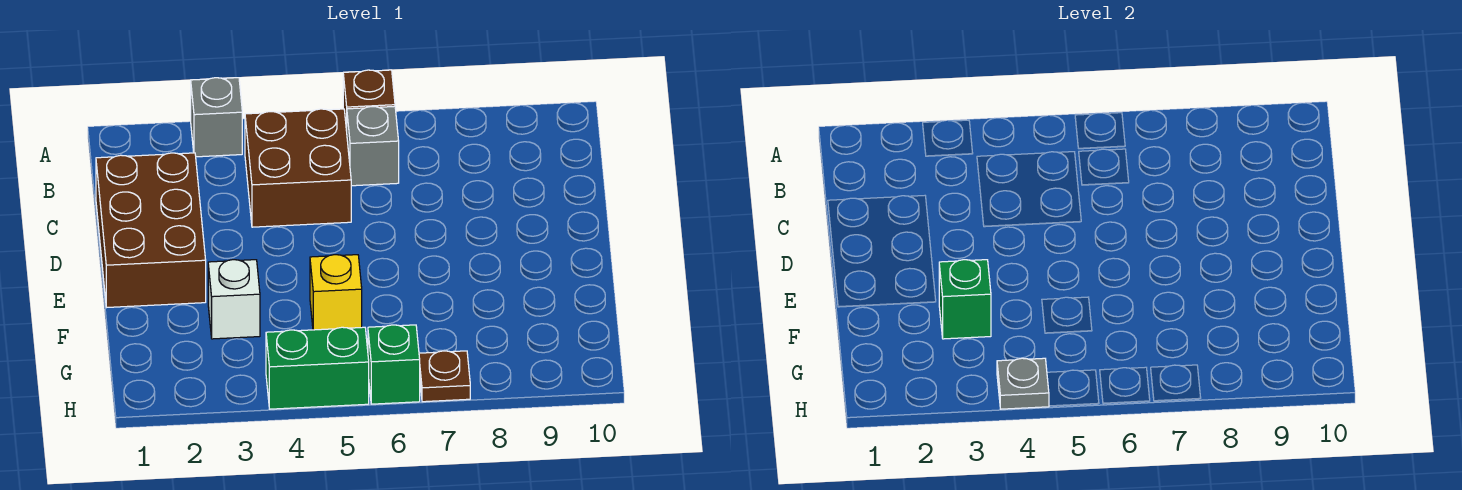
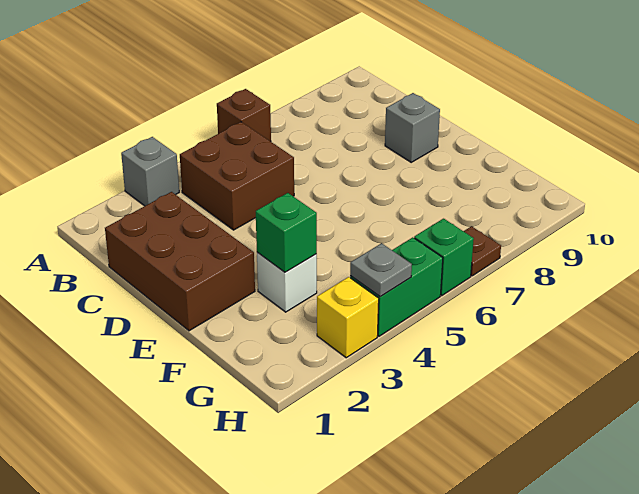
grey brick B6 level 1 -> grey brick D9 level 1
yellow brick F5 level 1 -> yellow brick H3 level 1

